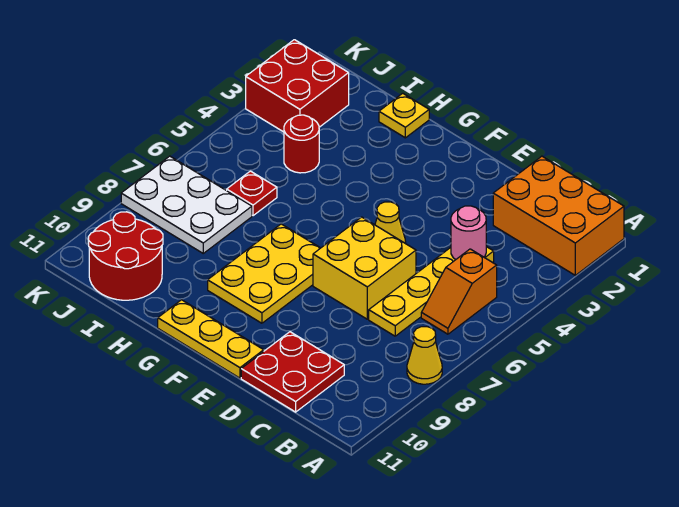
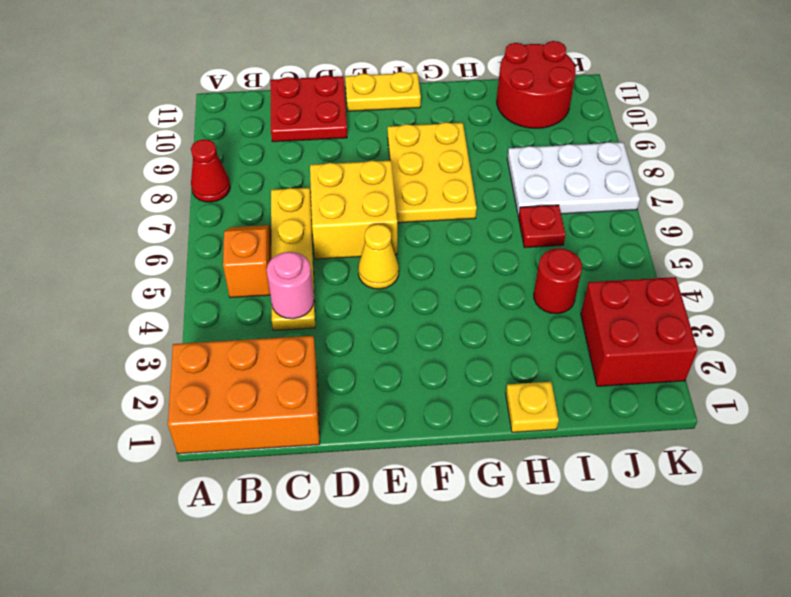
yellow cone A8 level 1 -> red cone A8 level 1
yellow plate E11:G11 level 1 -> yellow plate E11:F11 level 1

